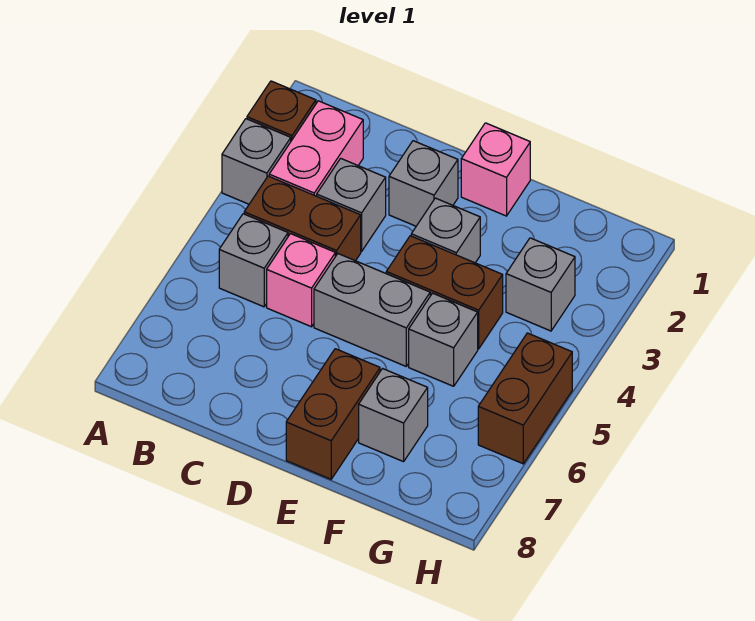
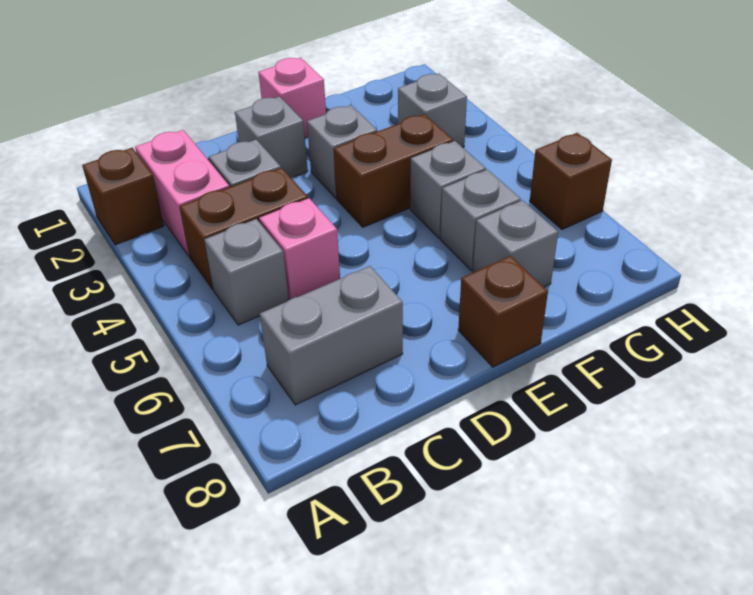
grey brick A3 level 1 -> grey brick F6 level 1
grey brick D5:E5 level 1 -> grey brick B7:C7 level 1
brown brick E7:E8 level 1 -> brown brick E8 level 1
brown brick H5:H6 level 1 -> brown brick H6 level 1

